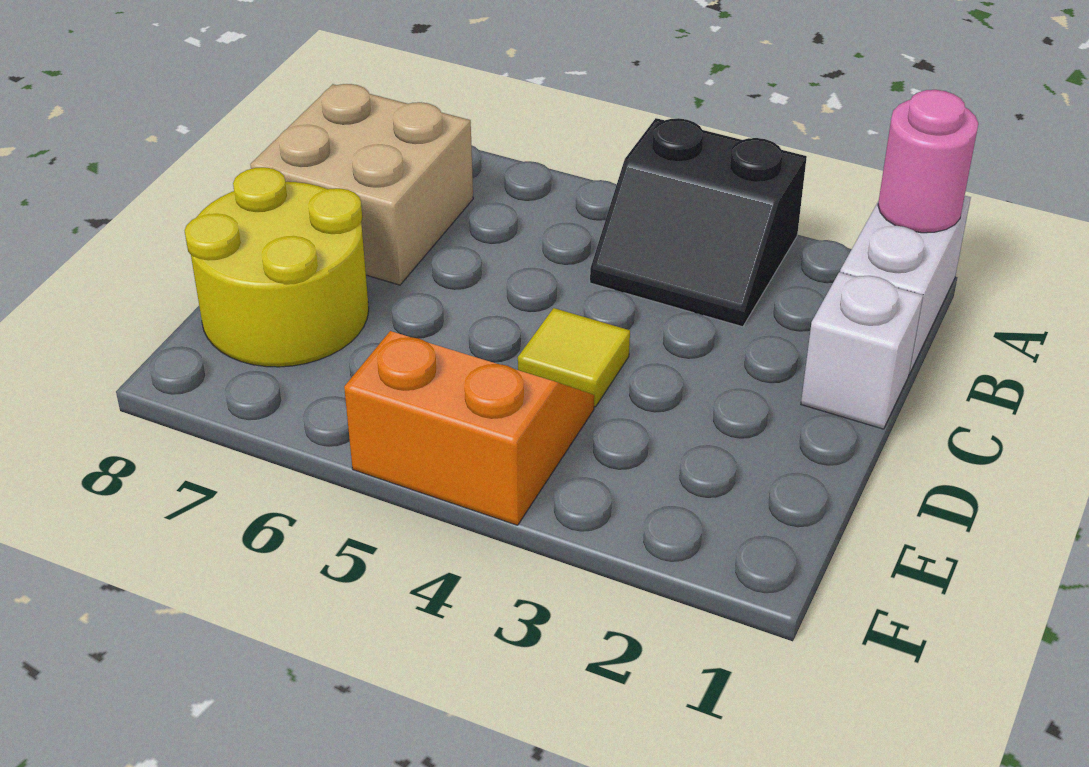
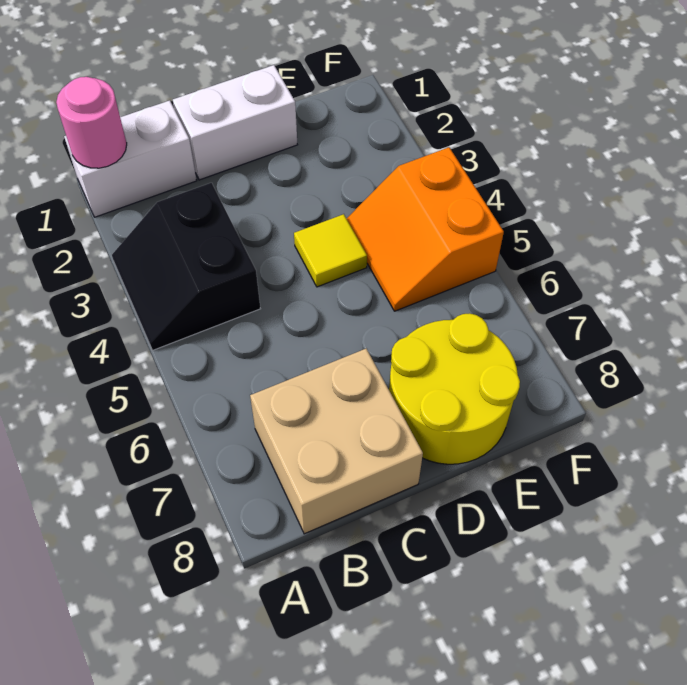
black slope A3:B4 level 1 top A -> black slope A3:B4 level 1 top B
white brick C1 level 1 -> white brick C1:D1 level 1

